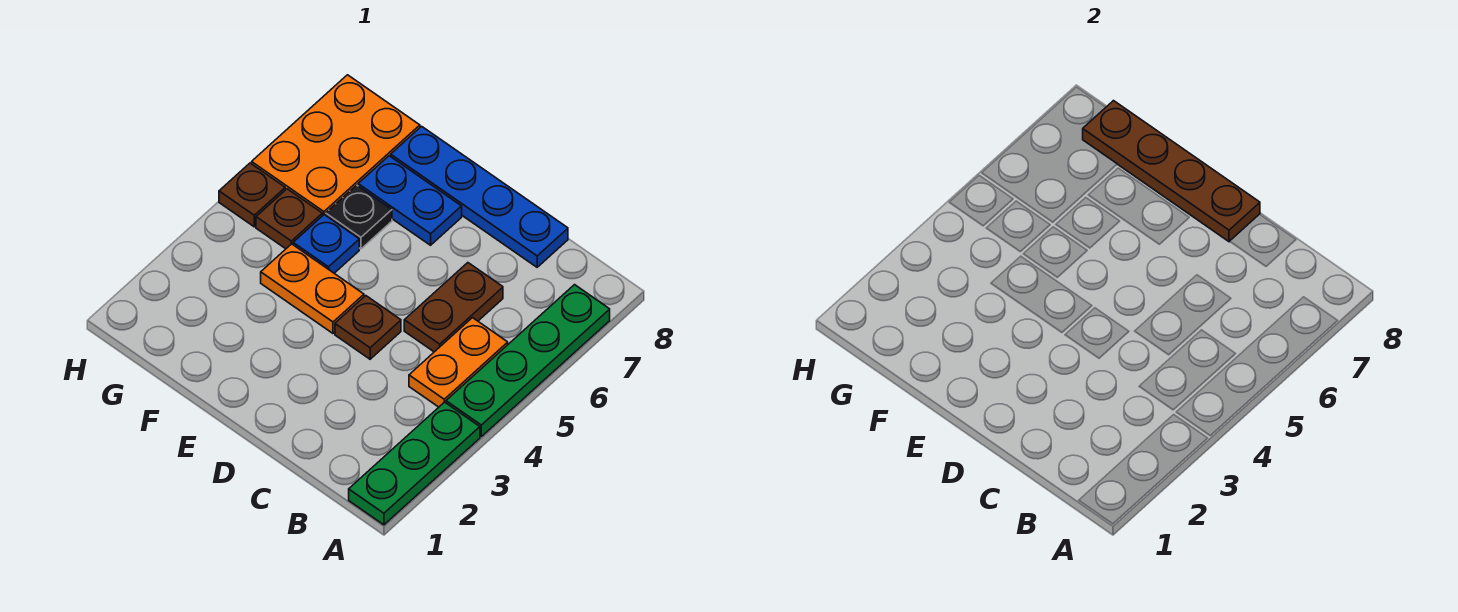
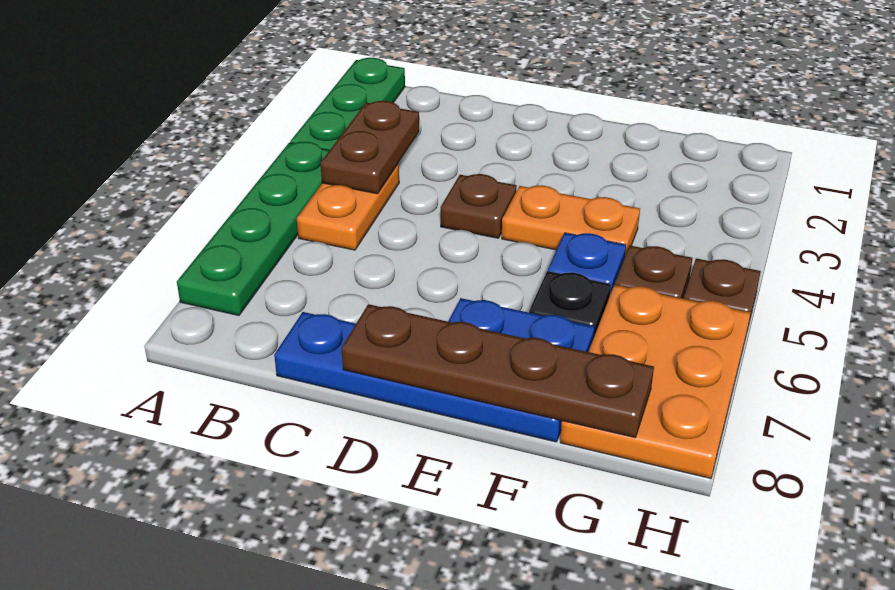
brown plate C5:C6 level 1 -> brown plate B3:B4 level 2

